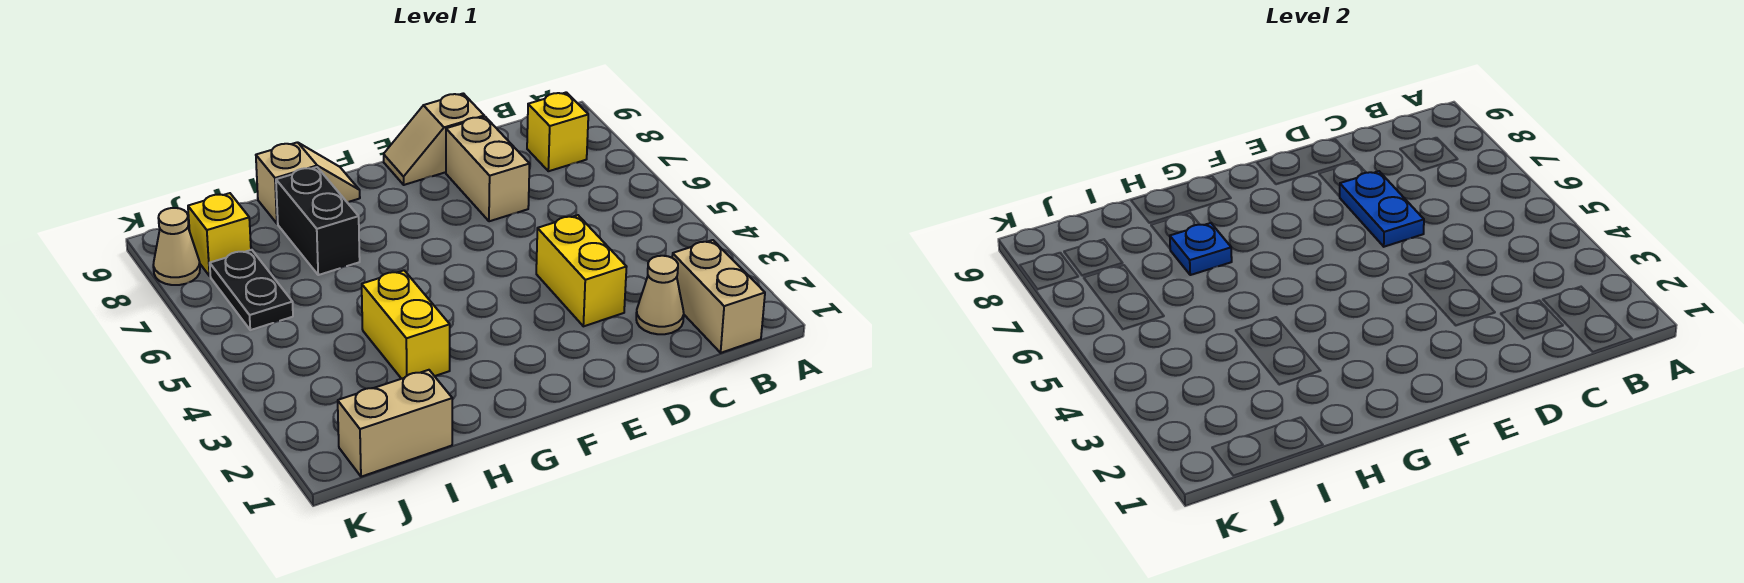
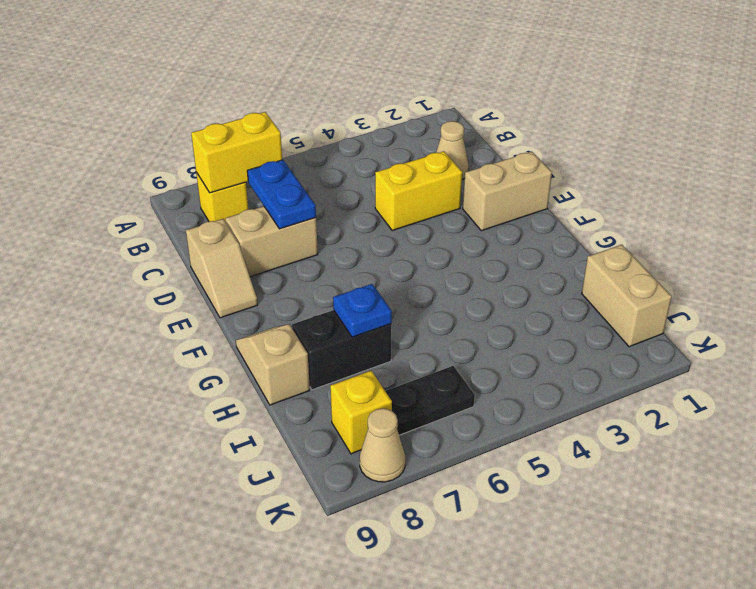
tan brick B1:B2 level 1 -> tan brick E1:E2 level 1
blue plate D6:D7 level 2 -> blue plate C7:D7 level 2
yellow brick H3:H4 level 1 -> yellow brick B7:B8 level 2

